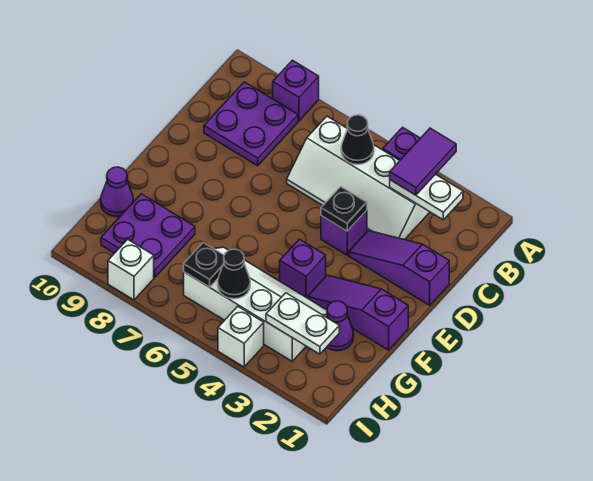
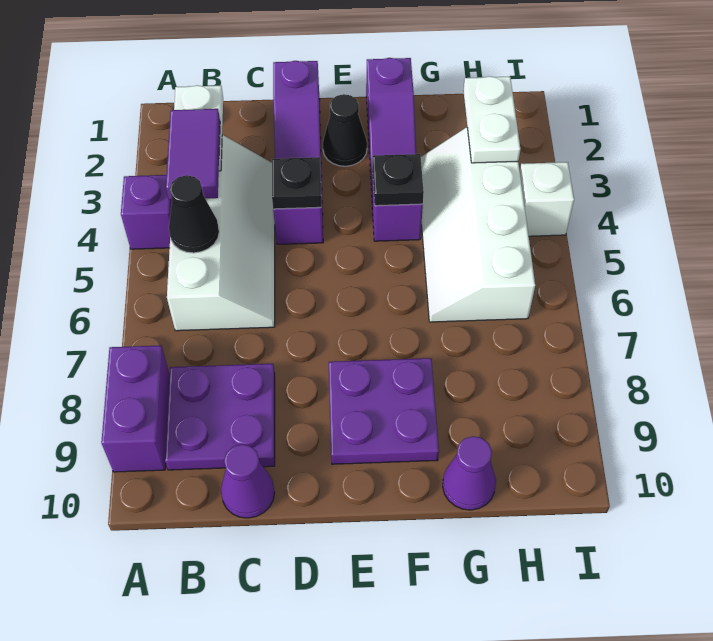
purple tile A3:B3 level 3 -> purple tile B3:B4 level 3
purple brick A8 level 1 -> purple brick A8:A9 level 1
purple cone G2 level 1 -> purple cone C10 level 1
purple plate G8:H9 level 1 -> purple plate E8:F9 level 1
black cone H5 level 2 -> black cone E2 level 1
black plate H6 level 2 -> black plate F4 level 2
white brick I8 level 1 -> none

